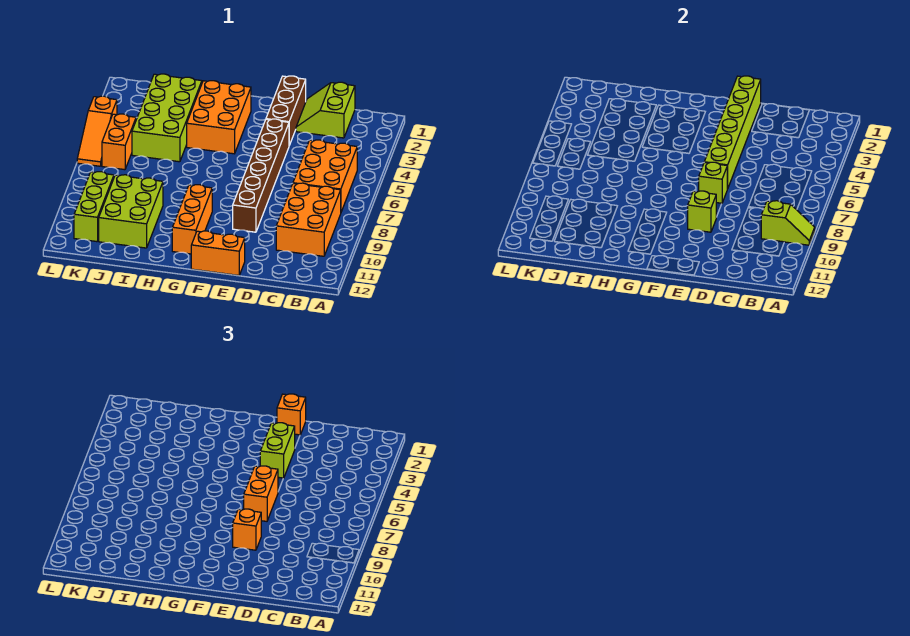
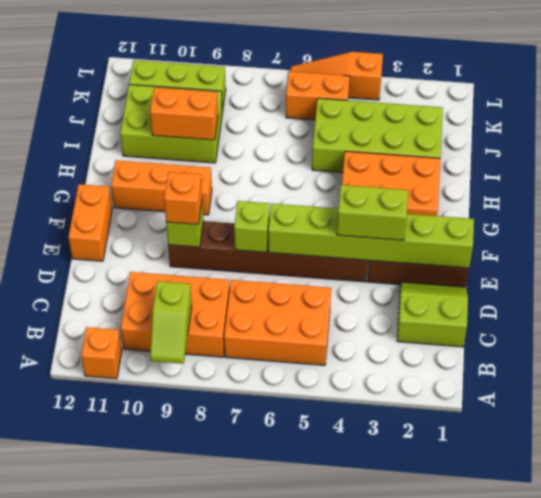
orange brick E1 level 3 -> orange brick A11 level 1
orange brick E6:E7 level 3 -> orange brick I9:I10 level 2

